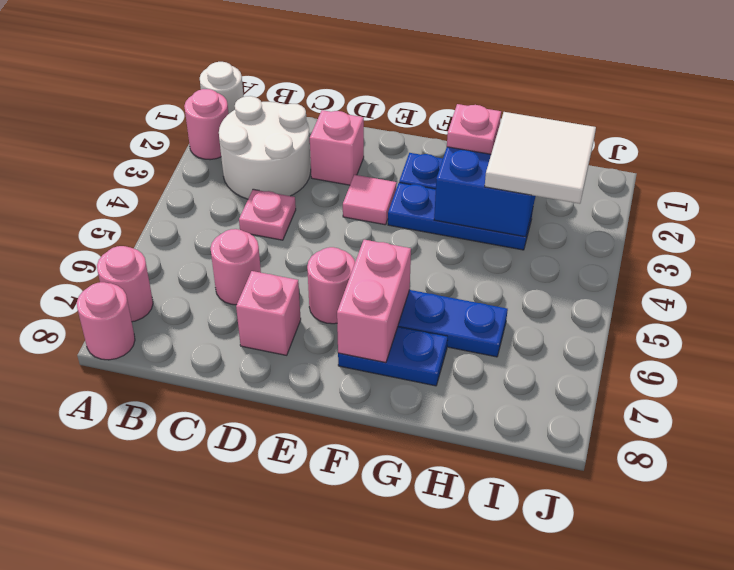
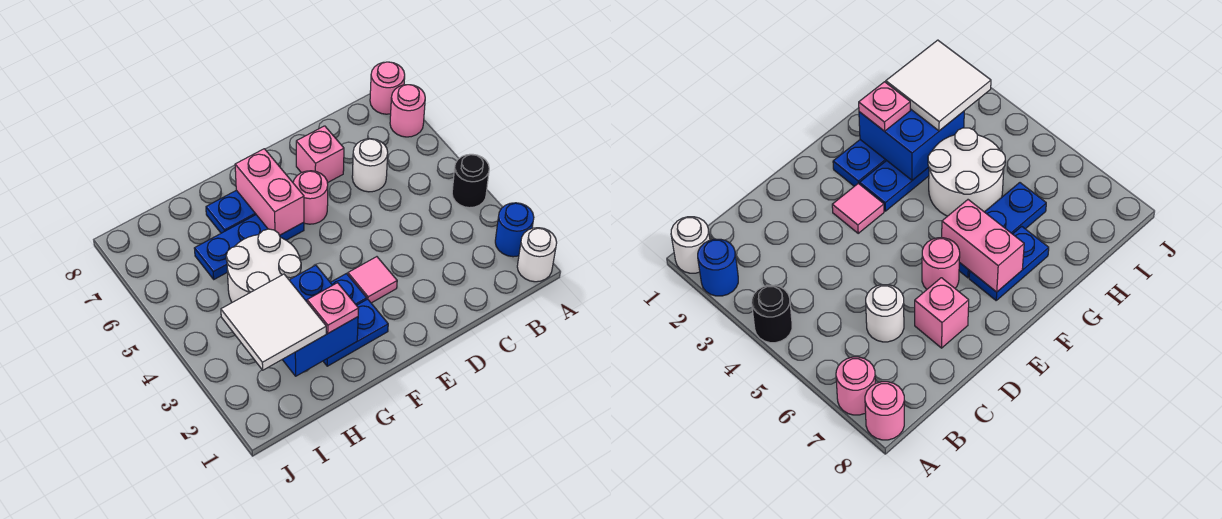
pink round brick A2 level 1 -> blue round brick A2 level 1
none -> black round brick A4 level 1
white round brick B2:C3 level 1 -> white round brick G4:H5 level 1
pink plate C4 level 1 -> none
pink round brick C6 level 1 -> white round brick C6 level 1
pink brick D2 level 1 -> none

